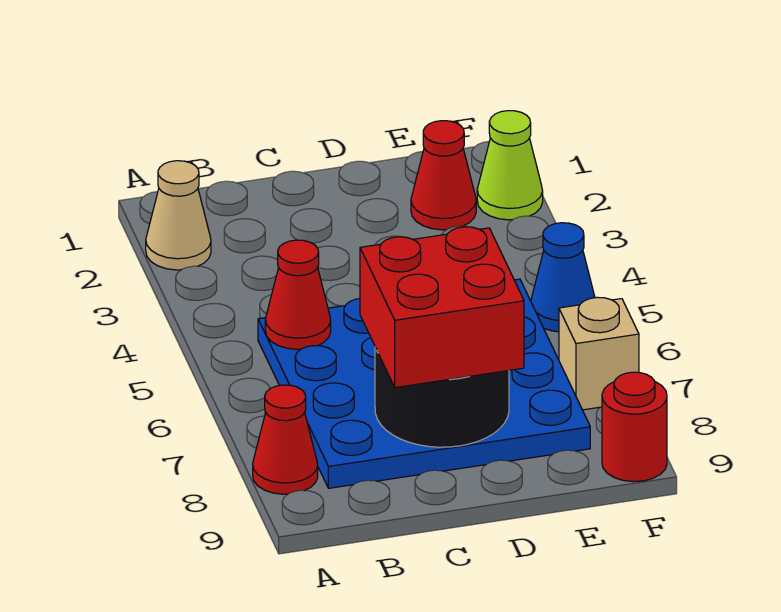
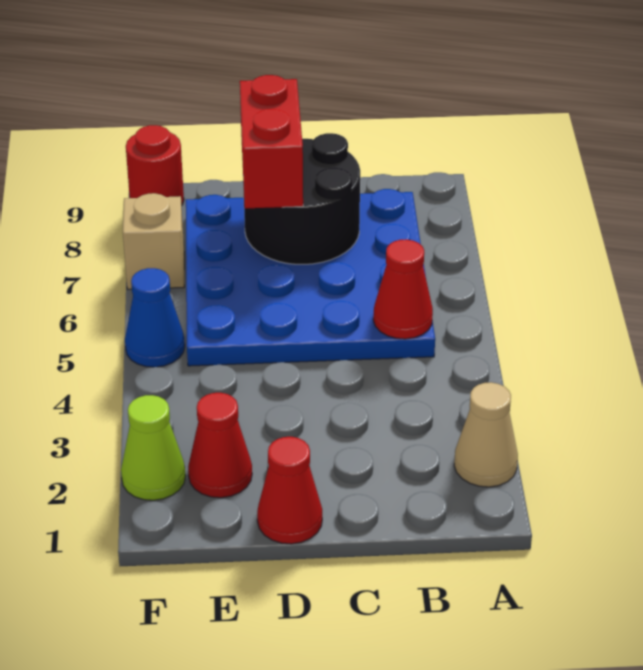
red cone A8 level 1 -> red cone D1 level 1
red brick C7:D8 level 3 -> red brick D7:D8 level 3

